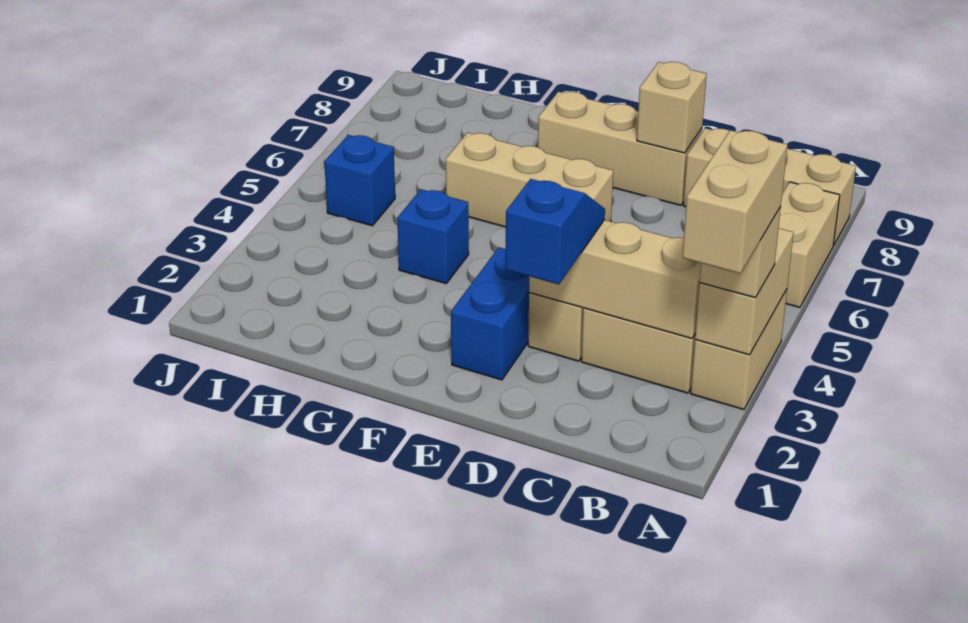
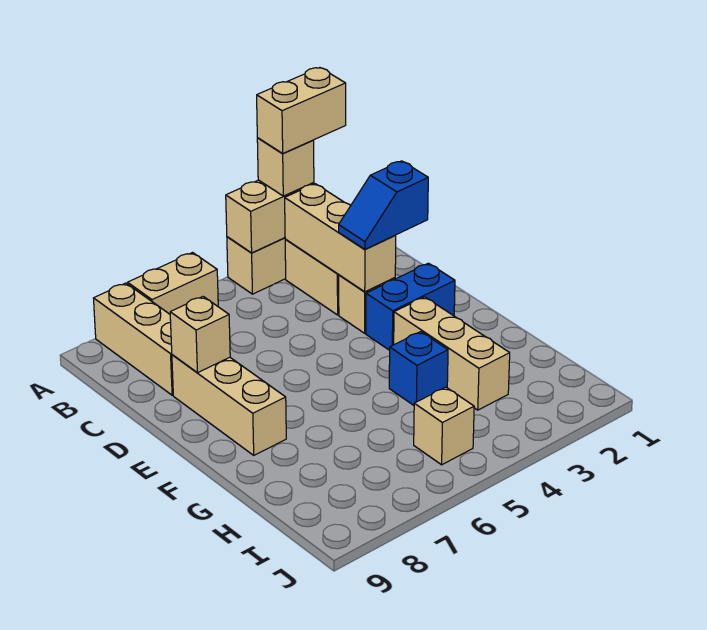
tan brick E6:G6 level 1 -> tan brick F3:H3 level 1
blue brick I5 level 1 -> tan brick I5 level 1

